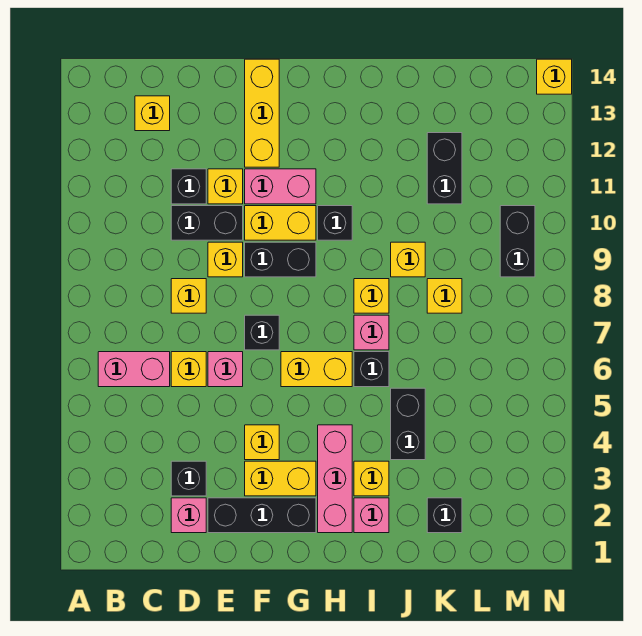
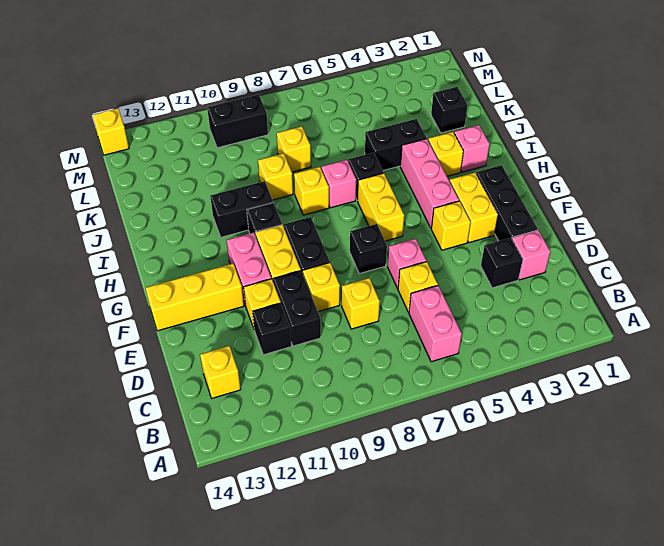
pink brick H2:H4 level 1 -> pink brick G4:I4 level 1
black brick K11:K12 level 1 -> black brick I10:I11 level 1

